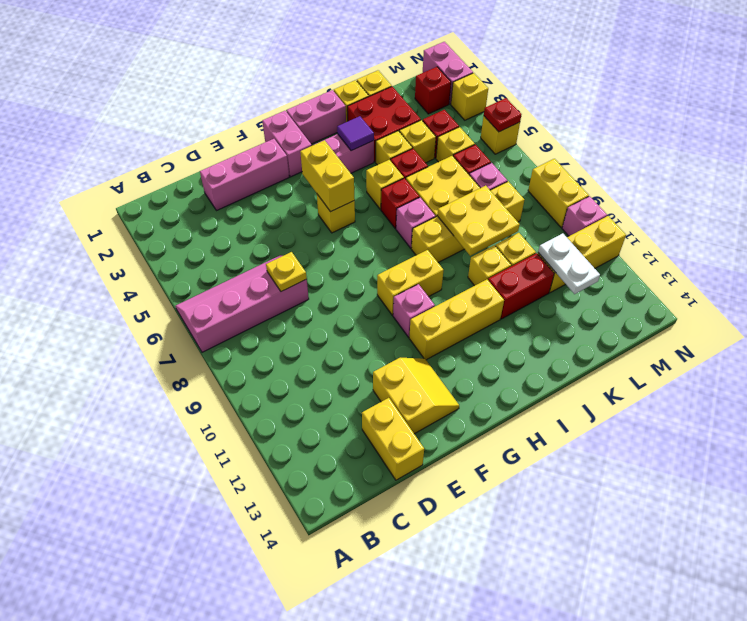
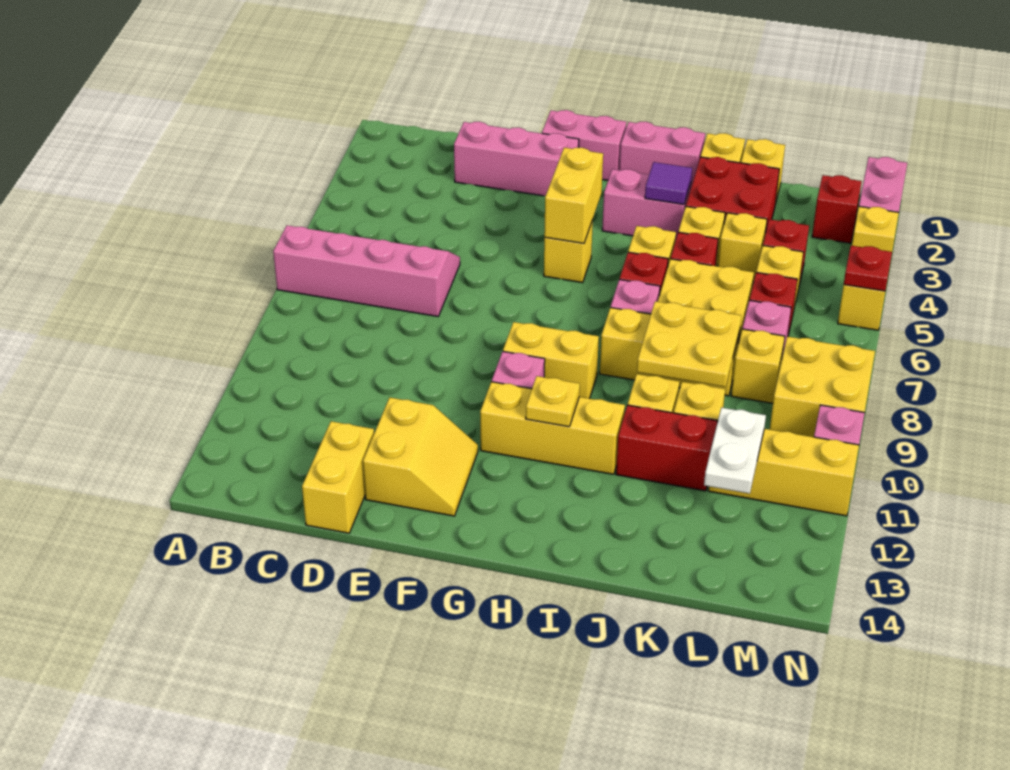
yellow plate D7 level 2 -> yellow plate H11 level 2
pink brick G1:G2 level 1 -> pink brick F1:G1 level 1
yellow brick N8:N9 level 1 -> yellow brick M8:N9 level 1

